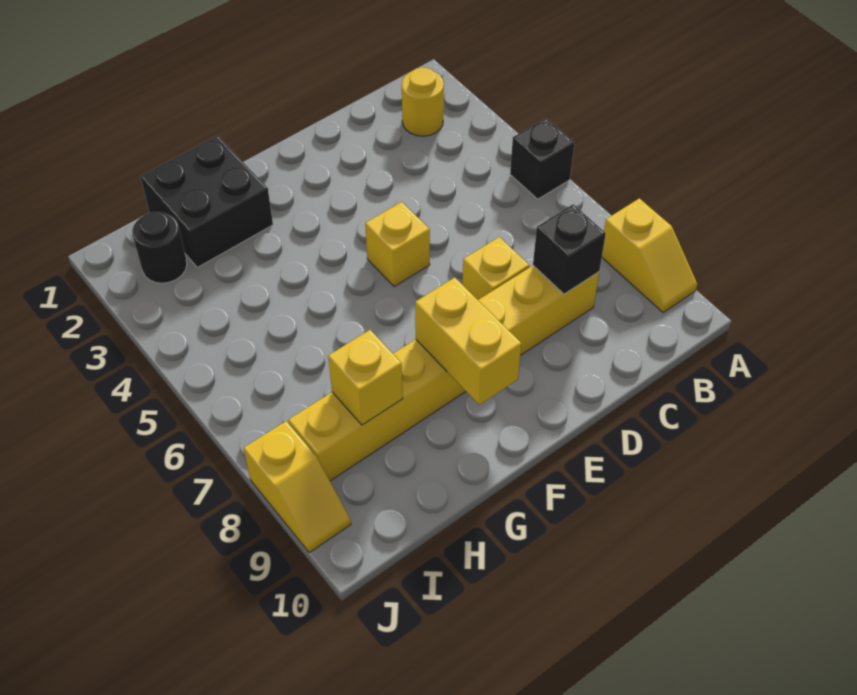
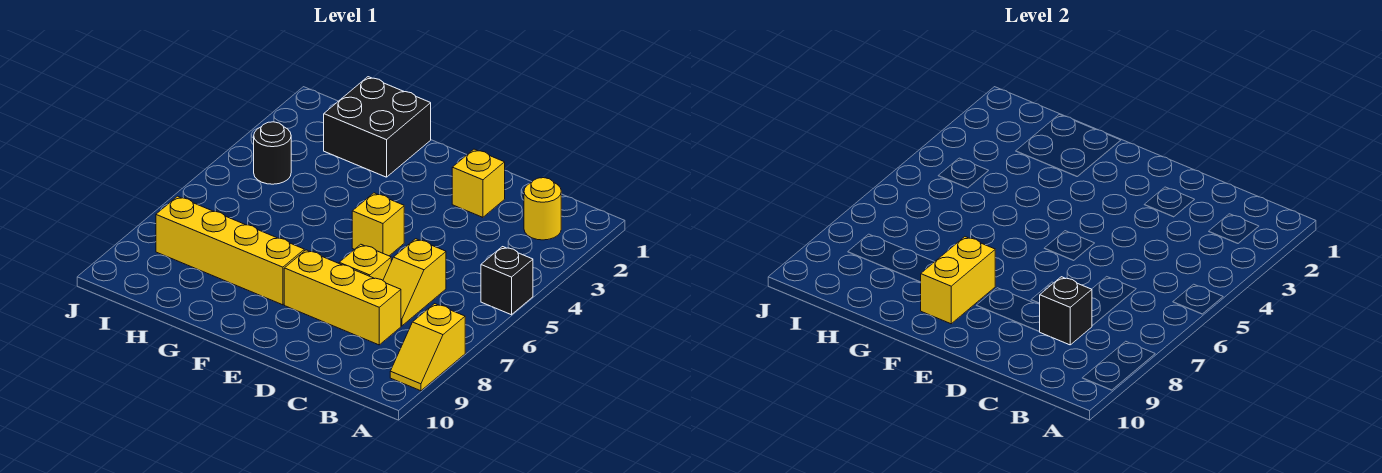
yellow brick H8 level 2 -> yellow brick D2 level 1
black round brick I2 level 1 -> black round brick I4 level 1
yellow slope J8:J9 level 1 top 8 -> yellow slope C6:C7 level 1 top 6

